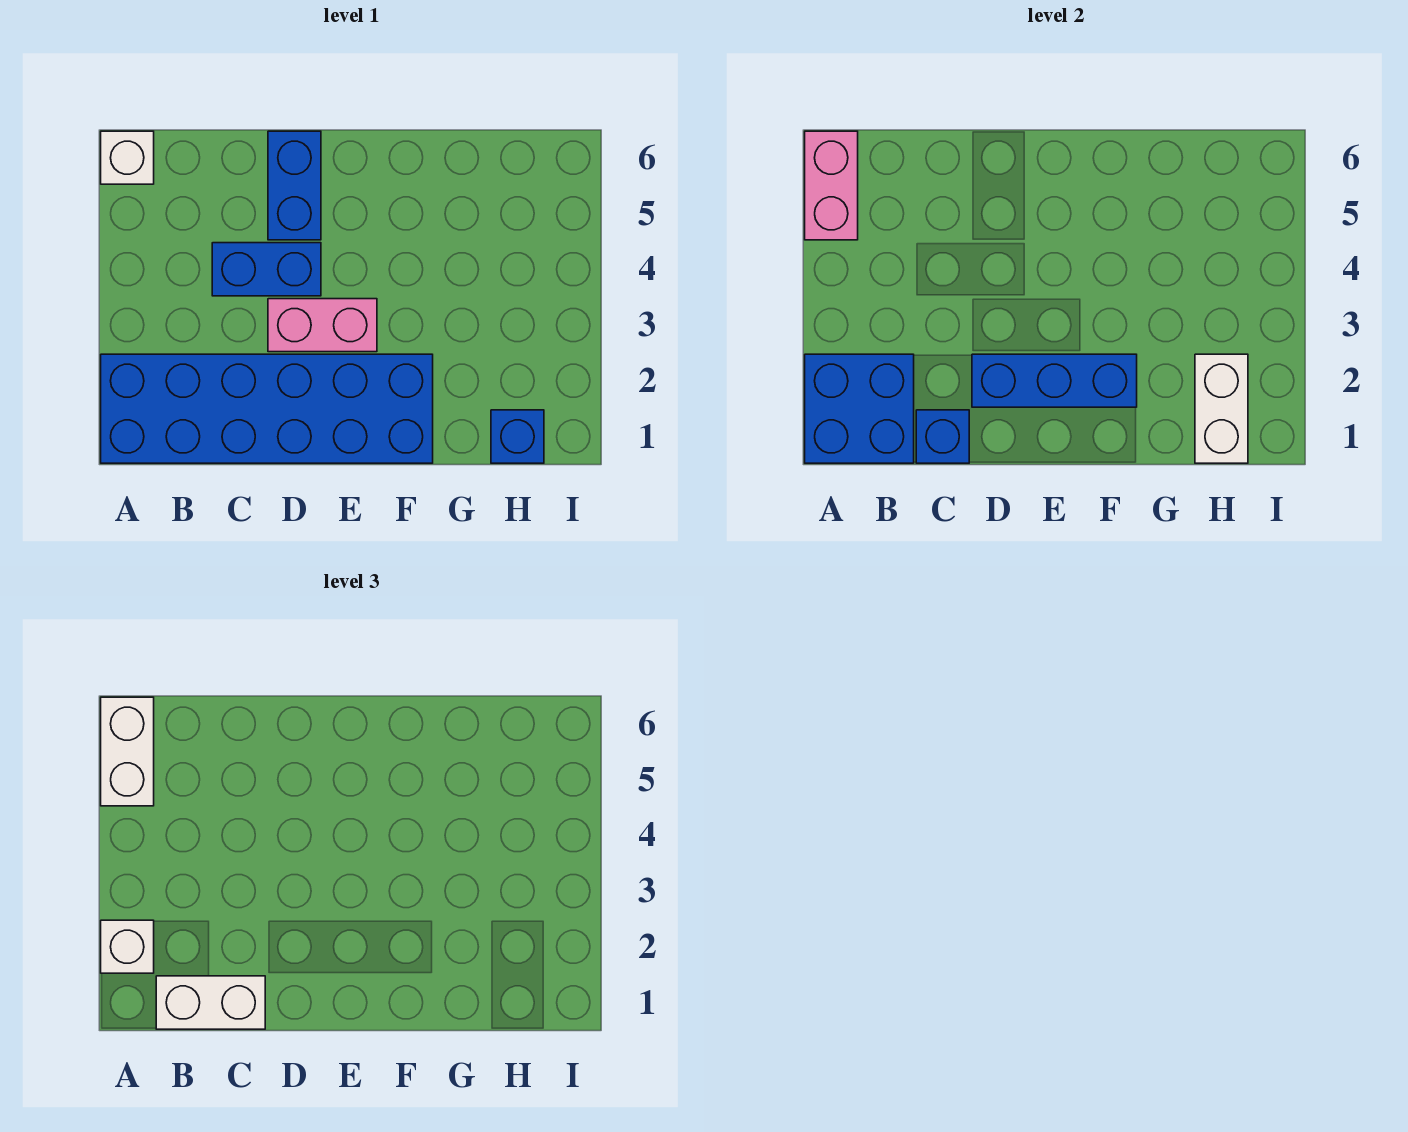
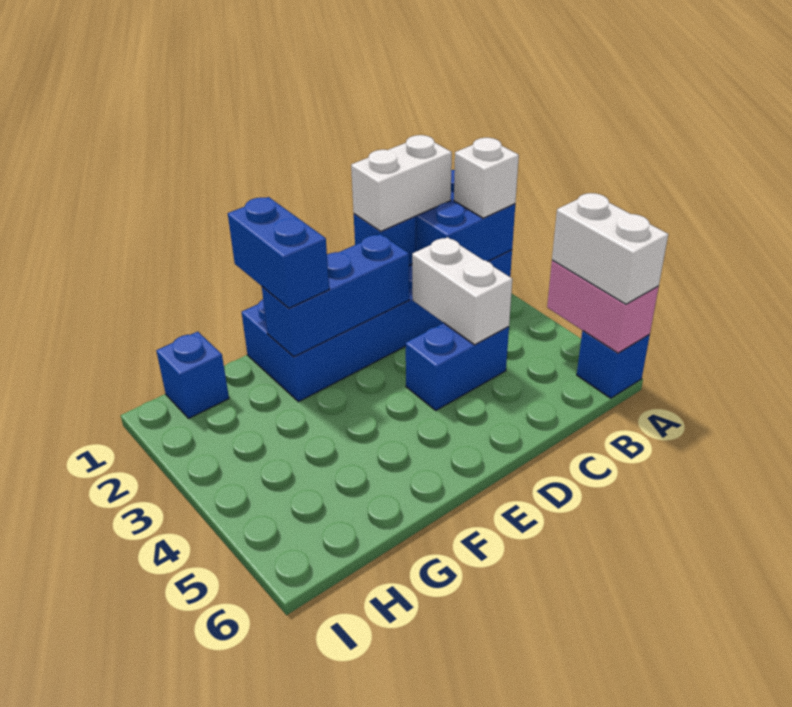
white brick A6 level 1 -> blue brick A6 level 1
pink brick D3:E3 level 1 -> none
blue brick D5:D6 level 1 -> blue brick F1:F2 level 3
white brick H1:H2 level 2 -> white brick C3:C4 level 2

